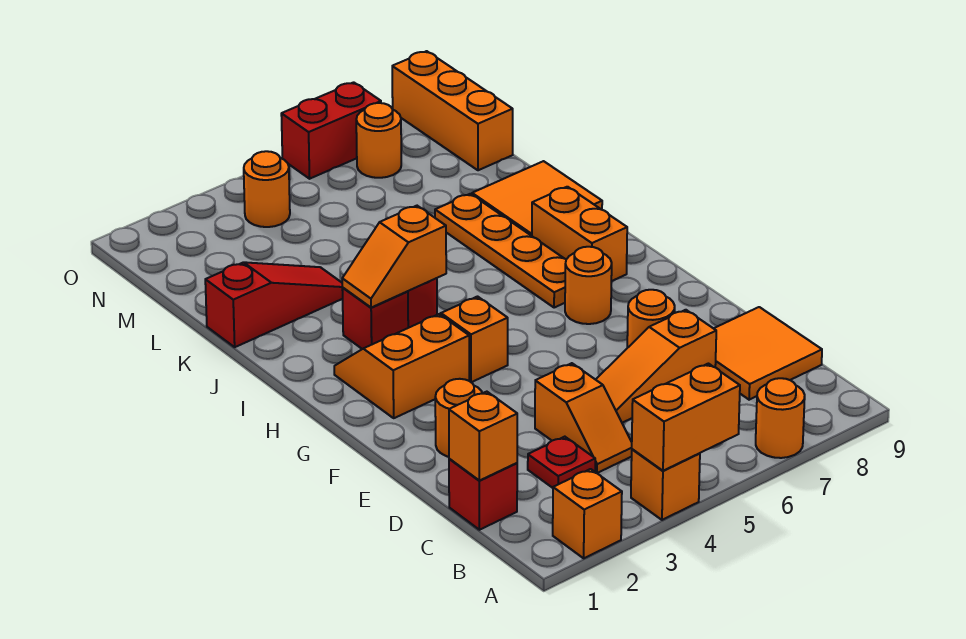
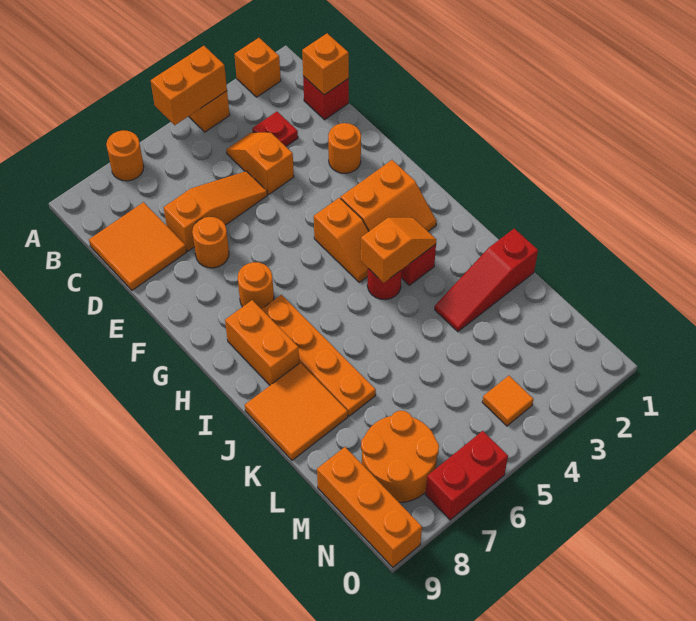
orange round brick N4 level 1 -> orange tile N4 level 1
orange round brick N7 level 1 -> orange round brick M7:N8 level 1

